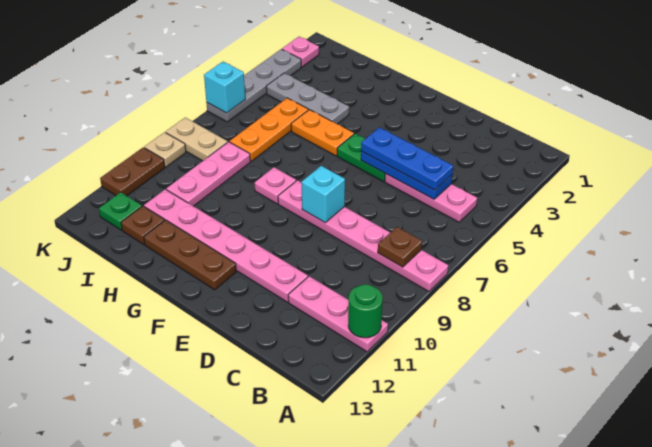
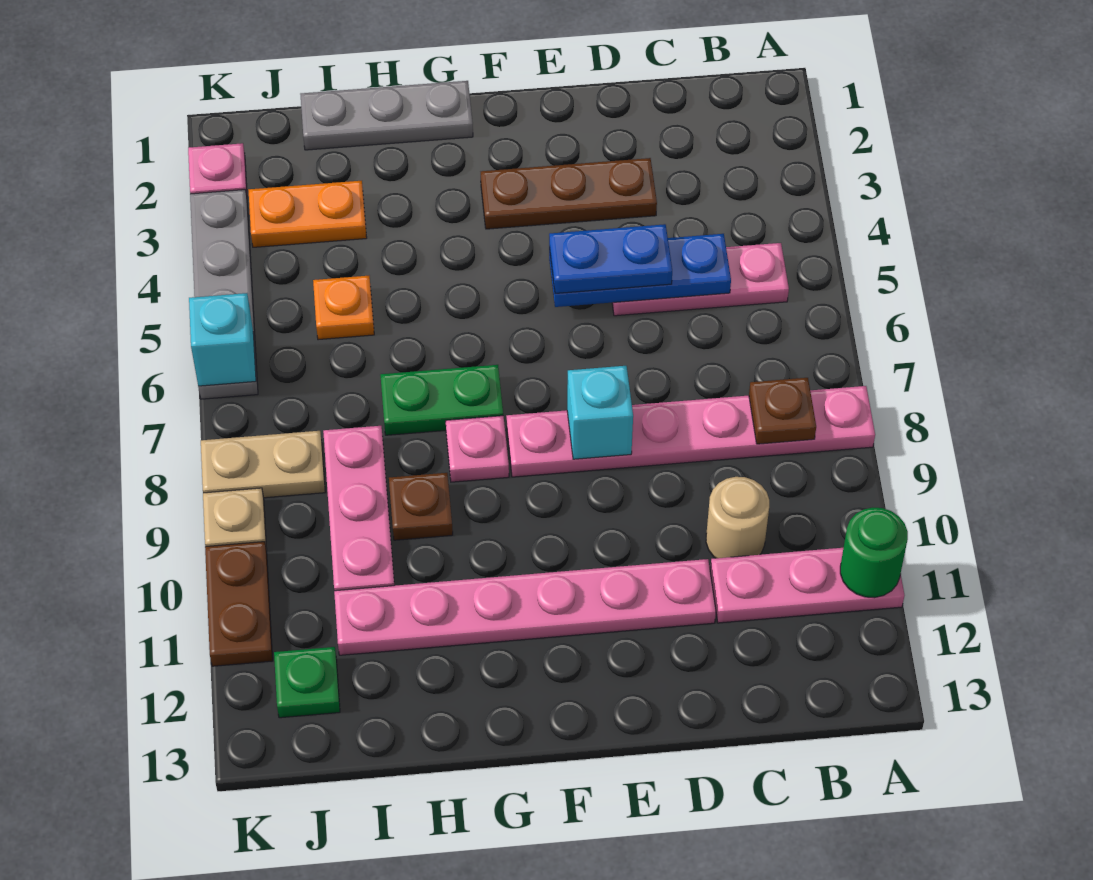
blue plate C5:E5 level 3 -> blue plate D5:E5 level 3
none -> tan round brick C10 level 1
green plate E5:F5 level 1 -> green plate G7:H7 level 1
brown plate F12:H12 level 1 -> brown plate D3:F3 level 1
orange plate G5:H5 level 1 -> orange plate I3:J3 level 1
grey plate H4:J4 level 1 -> grey plate G1:I1 level 1
orange plate I5:I7 level 1 -> orange plate I5 level 1
brown plate I12 level 1 -> brown plate H9 level 1

